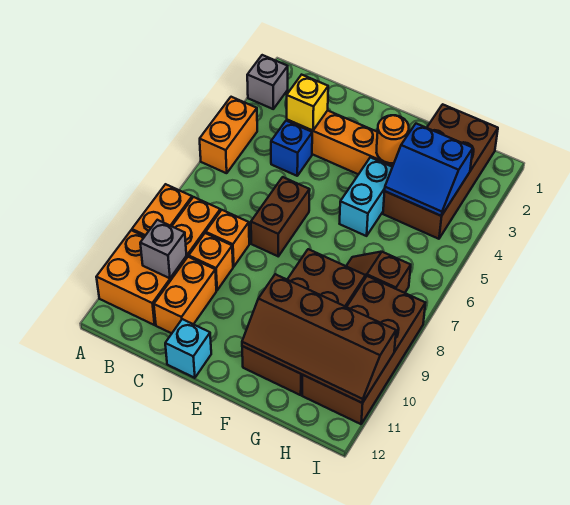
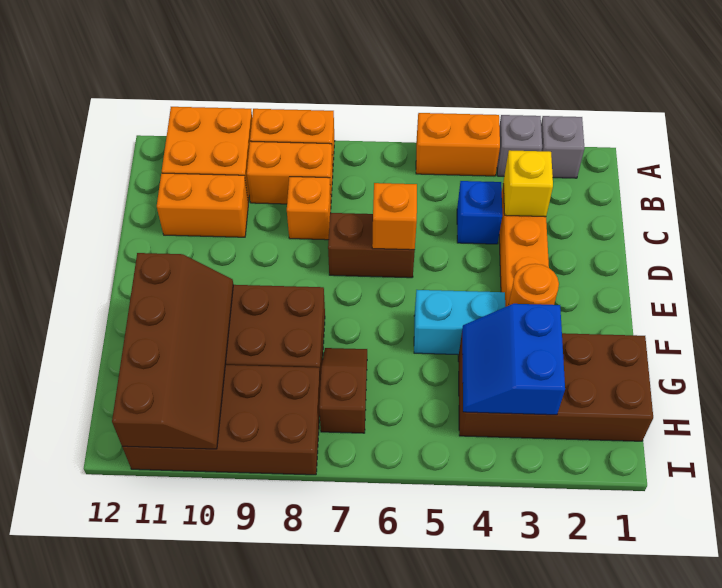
grey brick B10 level 2 -> grey brick A3 level 1
orange brick C9 level 1 -> orange brick D6 level 2
cyan brick D12 level 1 -> none
brown slope F10:I11 level 2 top 10 -> brown slope F10:I11 level 2 top 11

